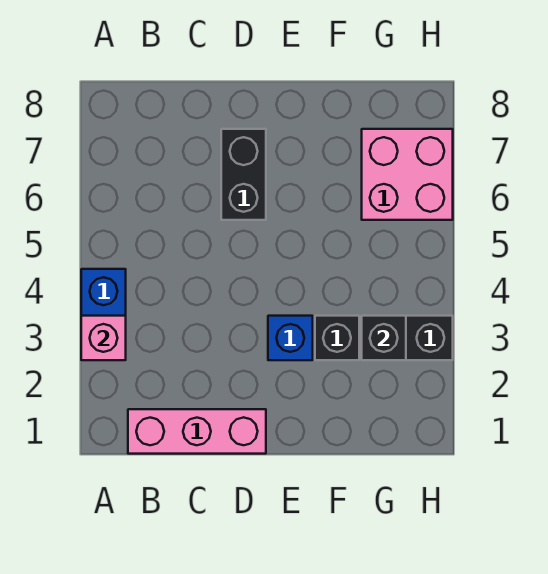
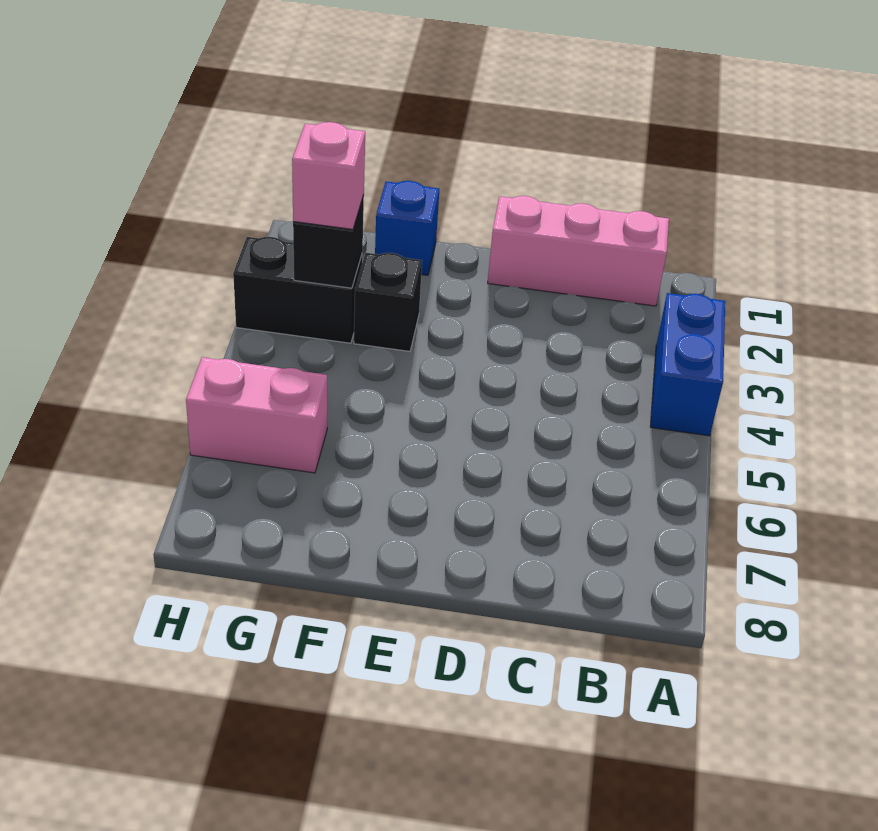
pink brick A3 level 2 -> pink brick G3 level 3
black brick D6:D7 level 1 -> none
blue brick E3 level 1 -> blue brick F1 level 1
pink brick G6:H7 level 1 -> pink brick G6:H6 level 1

